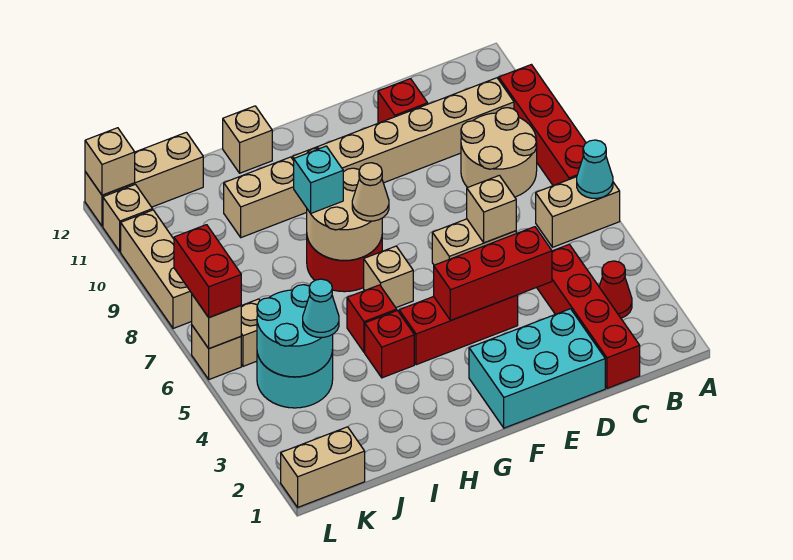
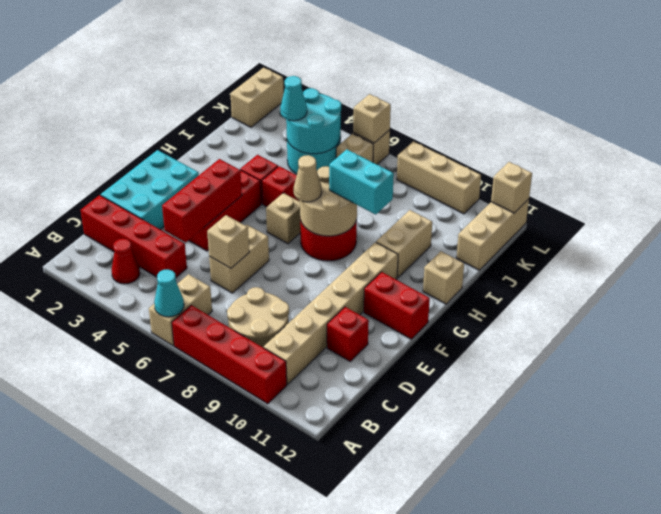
cyan brick H8 level 3 -> cyan brick H8:H9 level 3
red brick L6:L7 level 3 -> red brick F11:F12 level 1
tan brick L11 level 1 -> none

